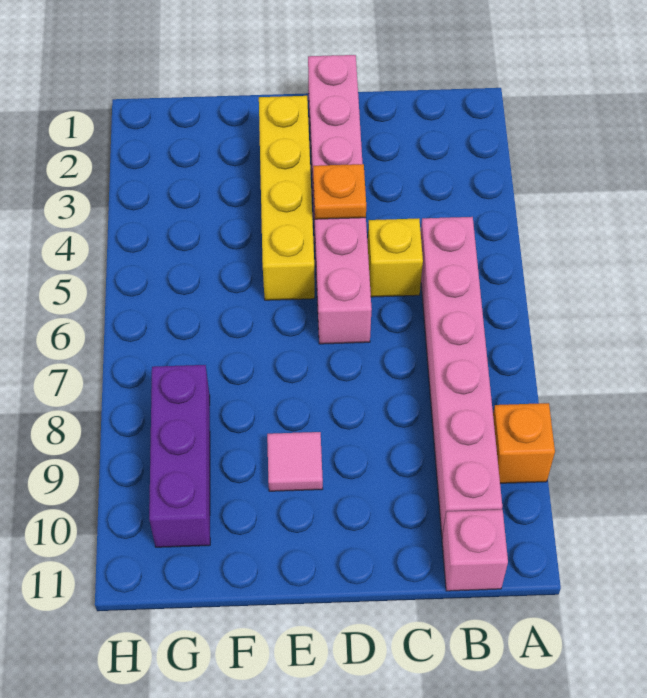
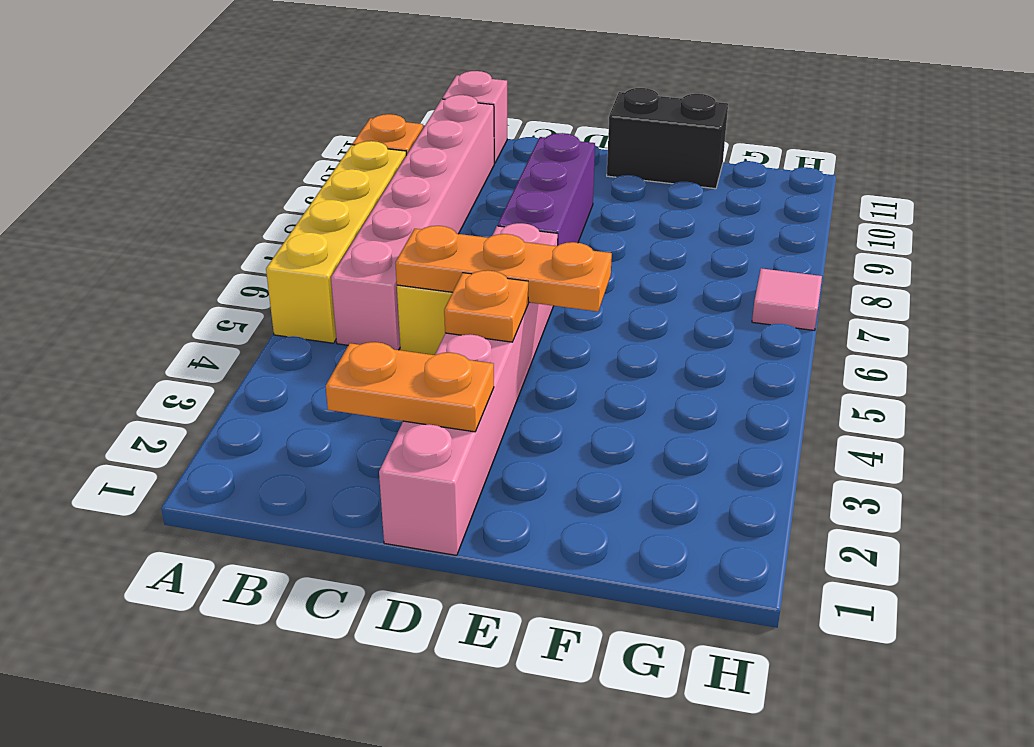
none -> orange plate C2:D2 level 2
none -> orange plate C5:E5 level 2
yellow brick E2:E5 level 1 -> yellow brick A5:A8 level 1
pink tile E9 level 1 -> pink tile H7 level 1
none -> black brick E11:F11 level 1
purple brick G8:G10 level 1 -> purple brick D7:D9 level 1

